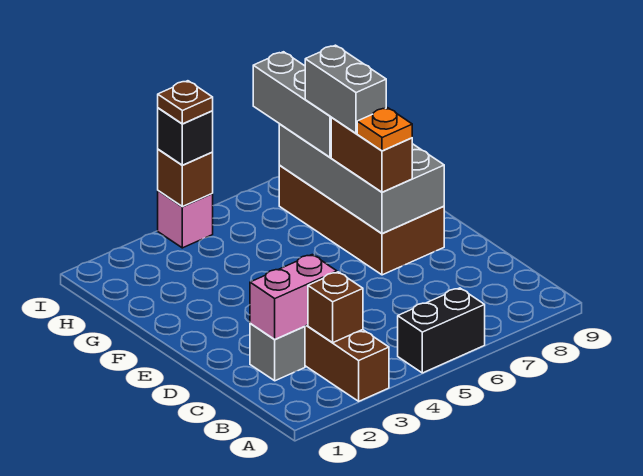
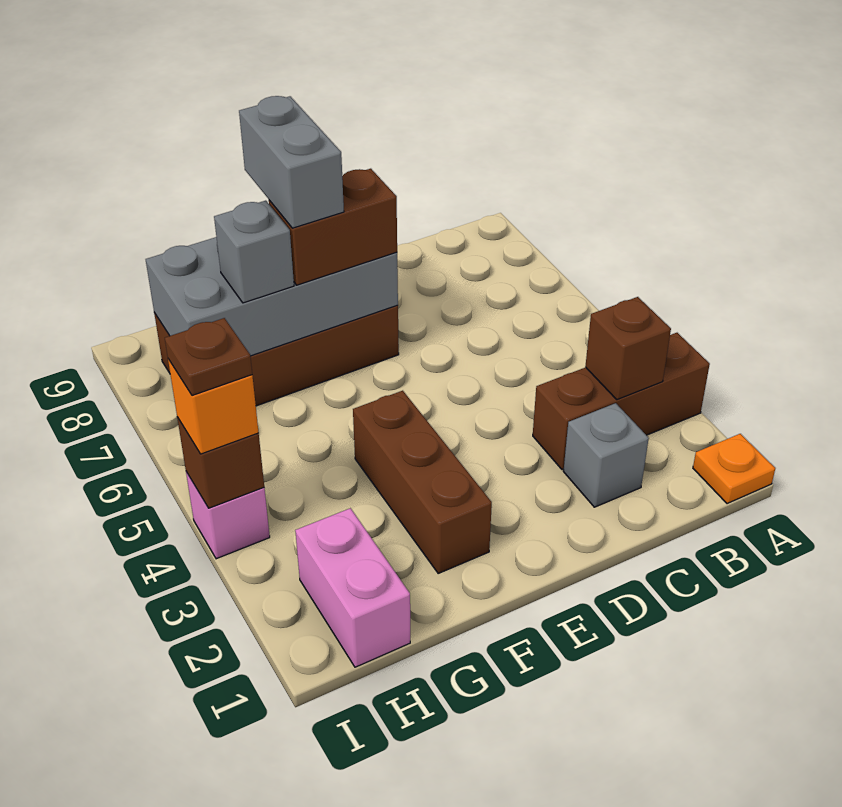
black brick A5:A6 level 1 -> none
pink brick C2:C3 level 2 -> pink brick H1:H2 level 1
orange plate E7 level 4 -> orange plate A1 level 1
none -> brown brick F2:F4 level 1
grey brick F7:G7 level 4 -> grey brick F7:F8 level 4
grey brick G7:I7 level 3 -> grey brick G7 level 3
black brick I4 level 3 -> orange brick I4 level 3

